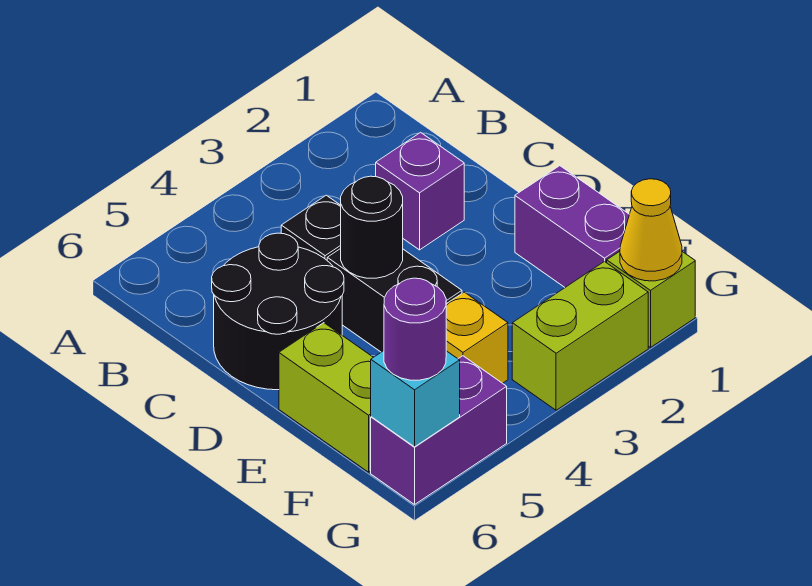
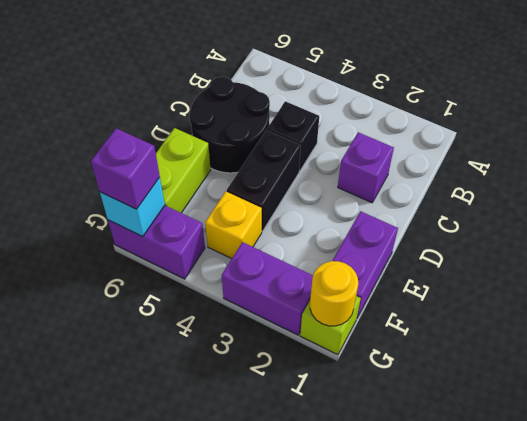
black round brick D4 level 2 -> none
yellow cone G1 level 2 -> yellow round brick G1 level 2
lime brick G2:G3 level 1 -> purple brick G2:G3 level 1
purple round brick G6 level 3 -> purple brick G6 level 3

